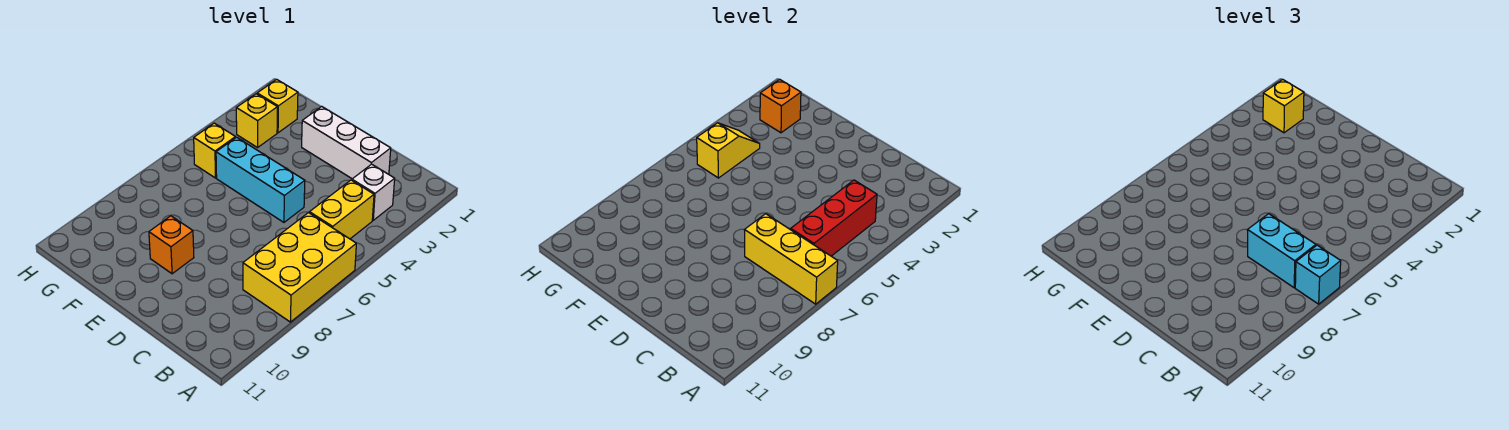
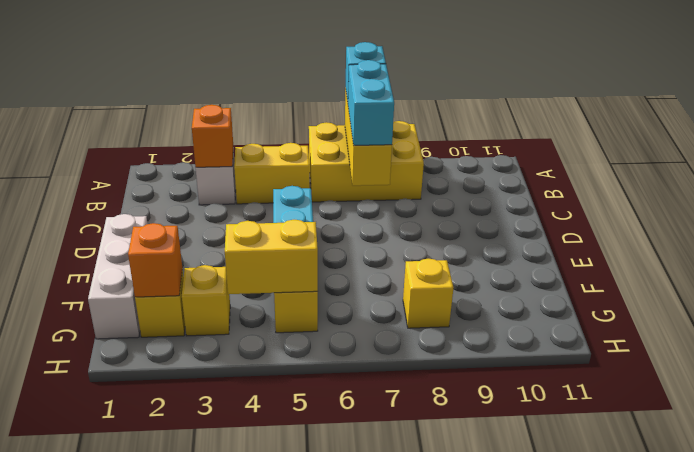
red brick B4:B6 level 2 -> none
white brick C2:E2 level 1 -> white brick E1:G1 level 1
orange brick E9 level 1 -> orange brick B3 level 2
yellow brick G2 level 3 -> yellow brick G8 level 1
yellow slope G4:G5 level 2 top 5 -> yellow brick G4:G5 level 2

